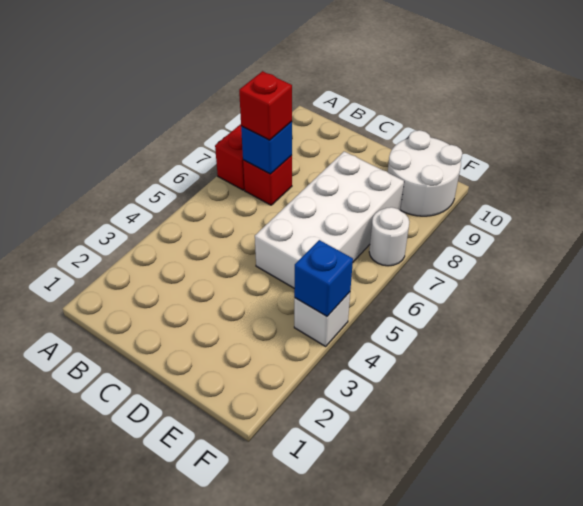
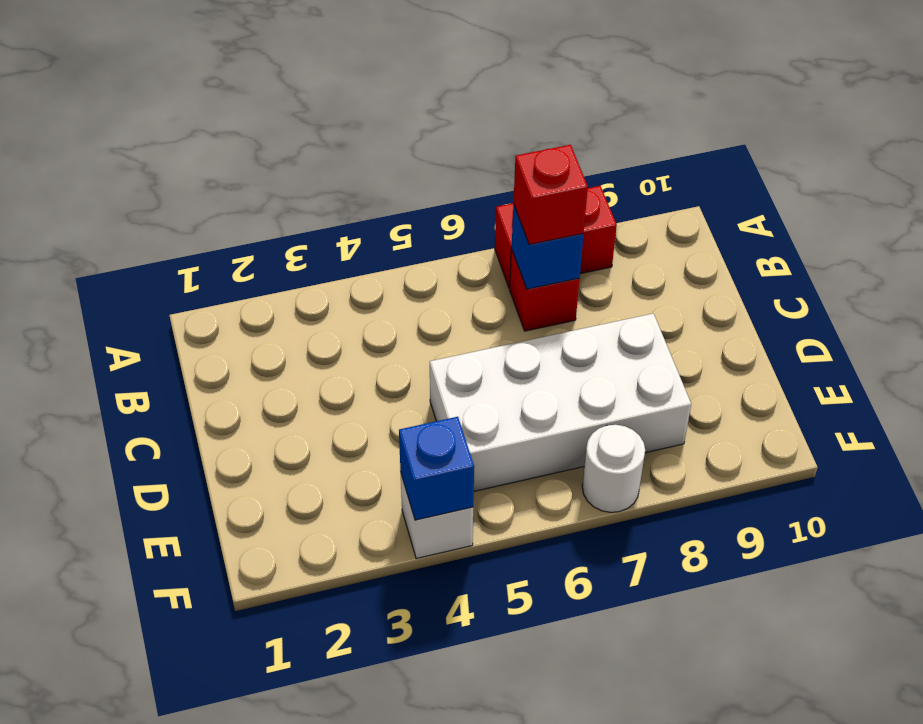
white round brick E9:F10 level 1 -> none

